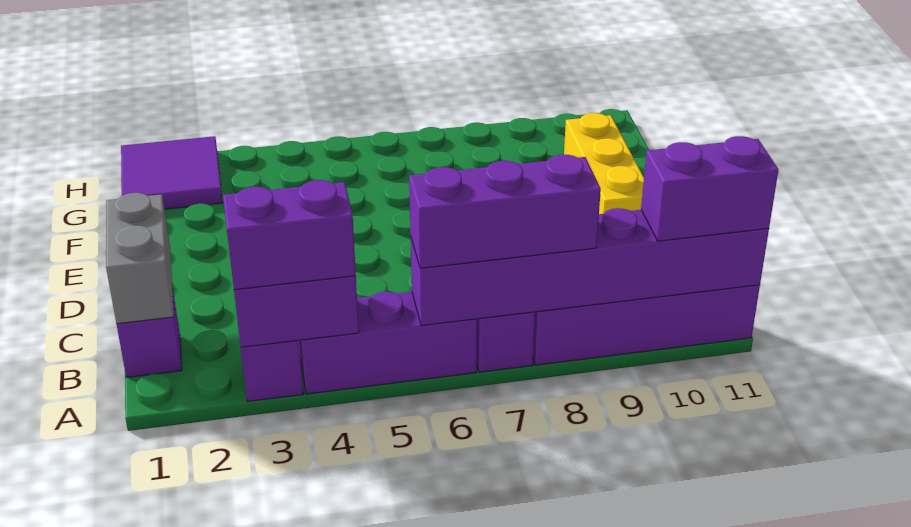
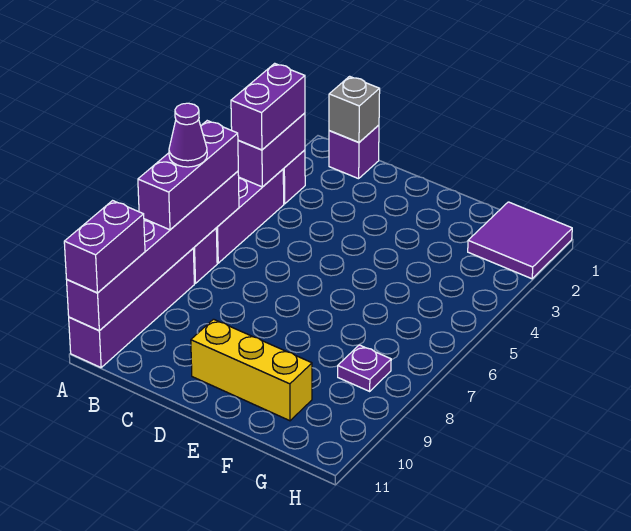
none -> purple cone A7 level 4
grey brick B1:C1 level 2 -> grey brick B1 level 2
none -> purple plate G8 level 1

